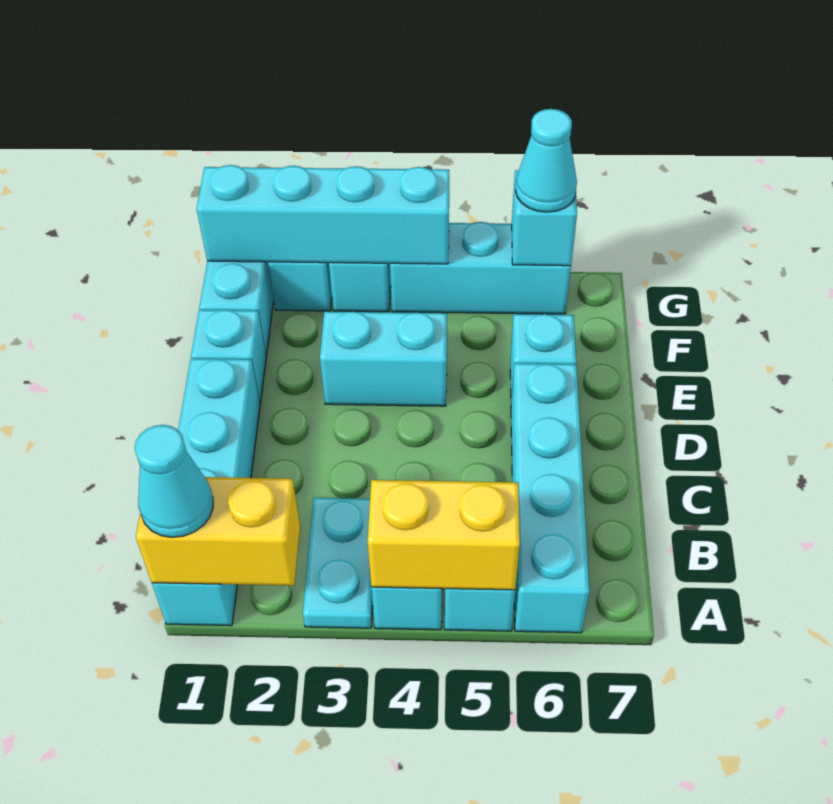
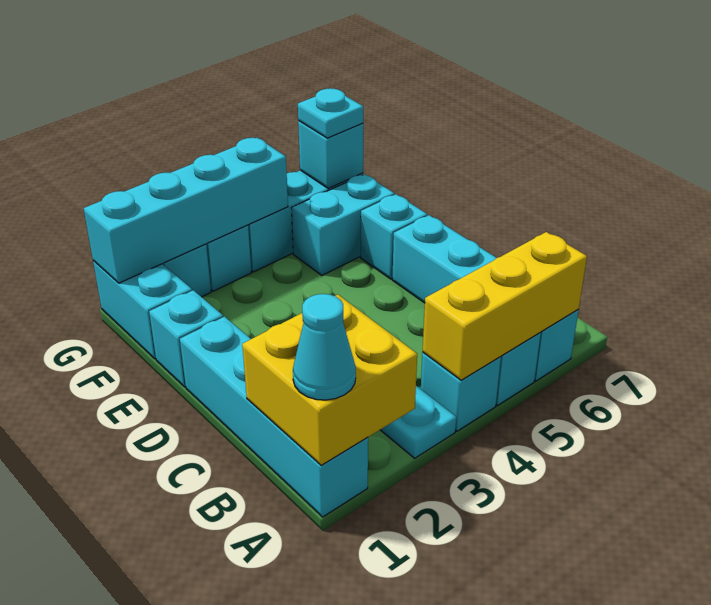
yellow brick A1:A2 level 2 -> yellow brick A1:B2 level 2
yellow brick A4:A5 level 2 -> yellow brick A4:A6 level 2
cyan brick E3:E4 level 1 -> cyan brick F5:F6 level 1
cyan cone G6 level 3 -> cyan plate G6 level 3

